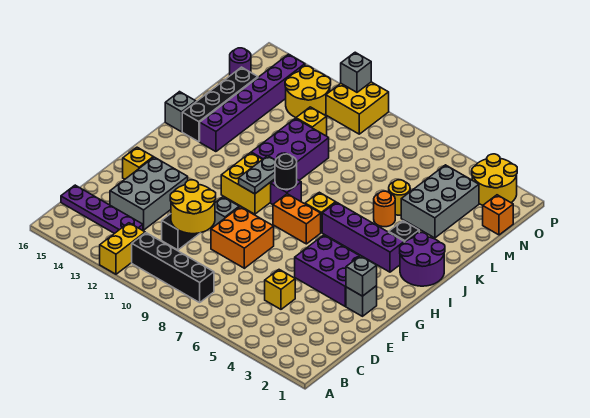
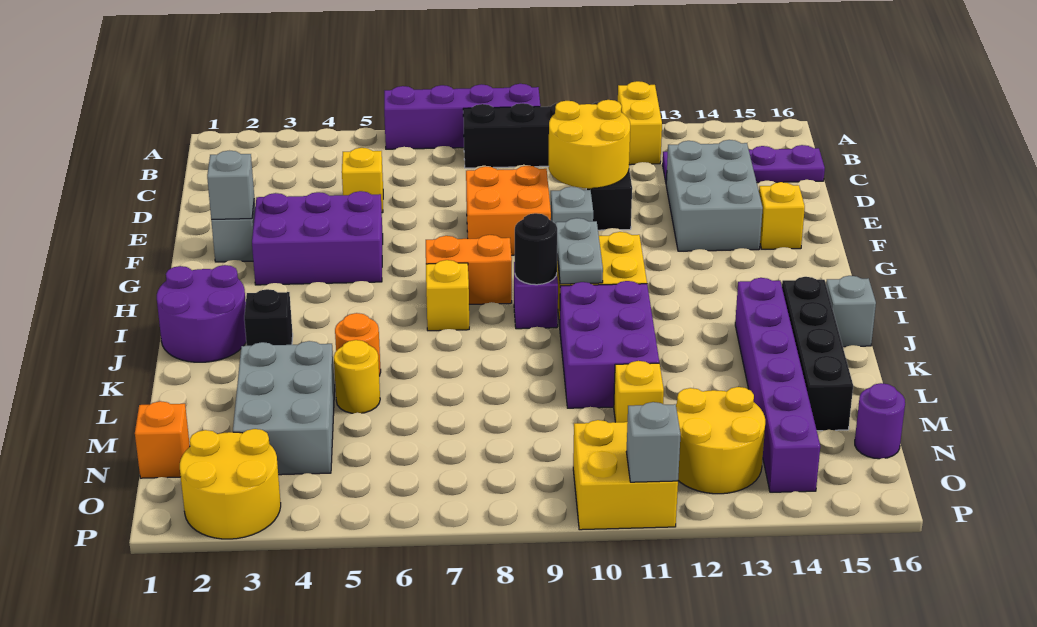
purple brick I3:I6 level 1 -> purple brick A6:A9 level 1

